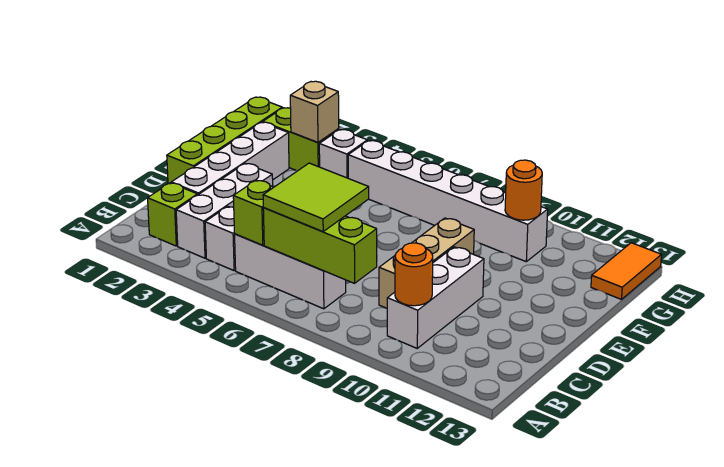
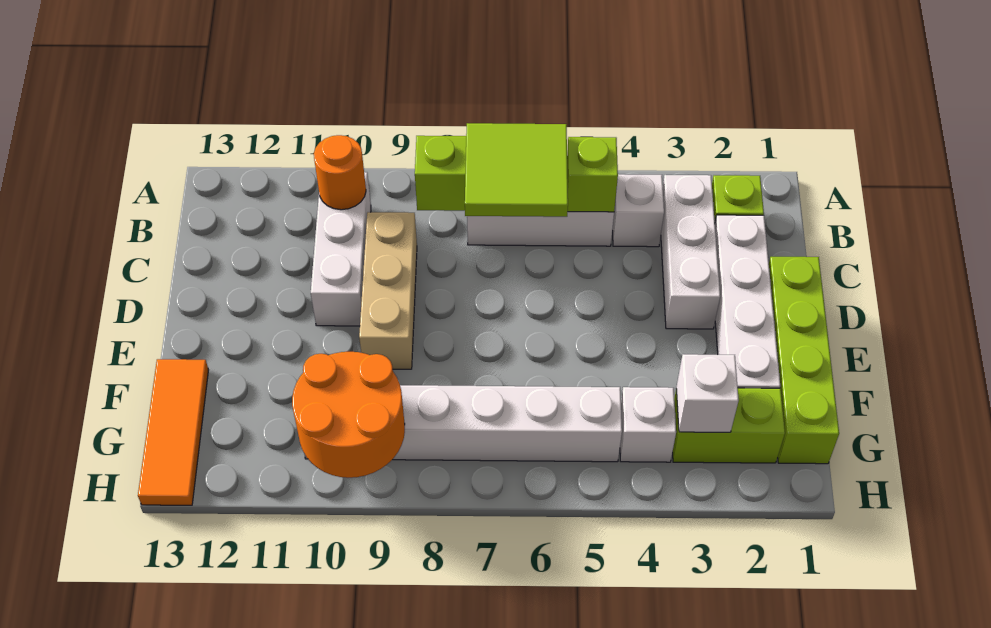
tan brick G3 level 2 -> white brick G3 level 2
orange round brick G10 level 2 -> orange round brick G9:H10 level 2
orange tile G13:H13 level 1 -> orange tile F13:H13 level 1

